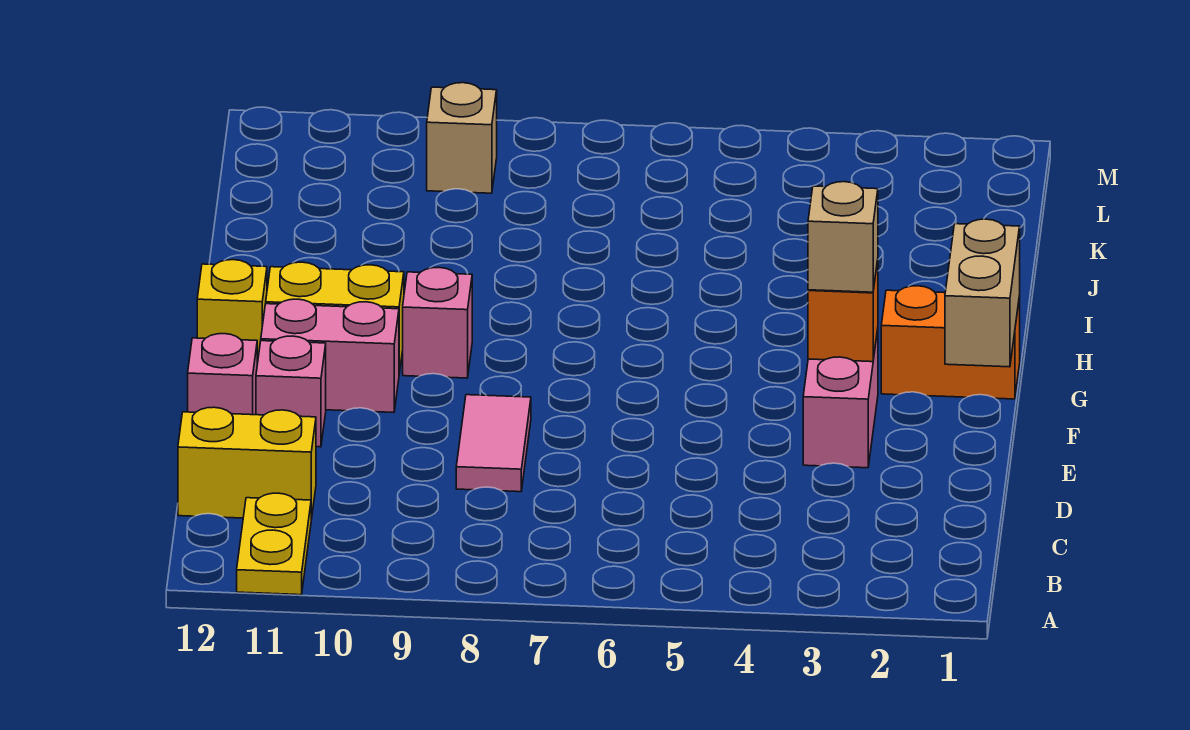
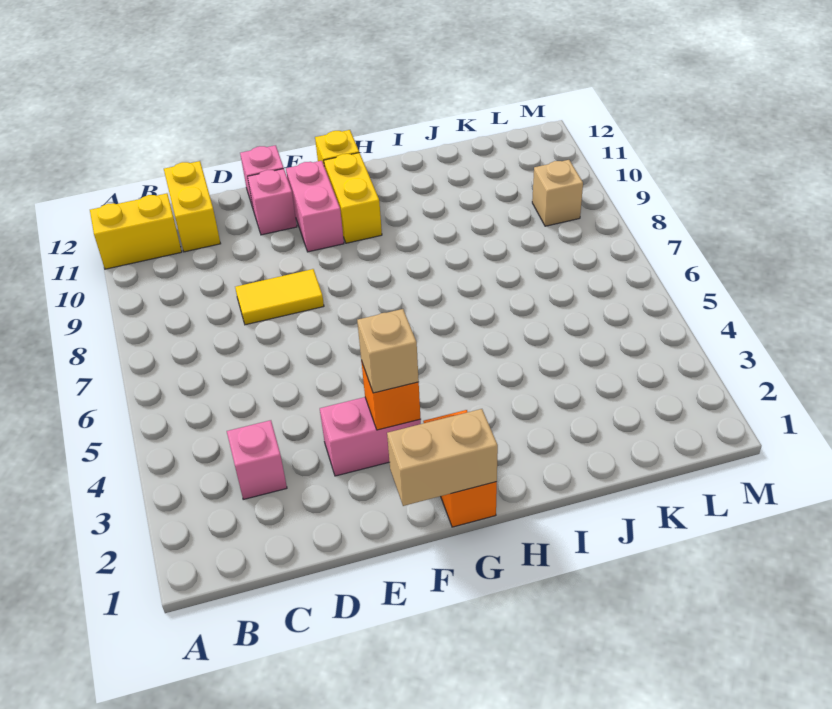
yellow plate A11:B11 level 1 -> yellow brick A11:B11 level 1
pink tile D8:E8 level 1 -> yellow tile D8:E8 level 1
pink brick G9 level 1 -> pink brick C3 level 1

